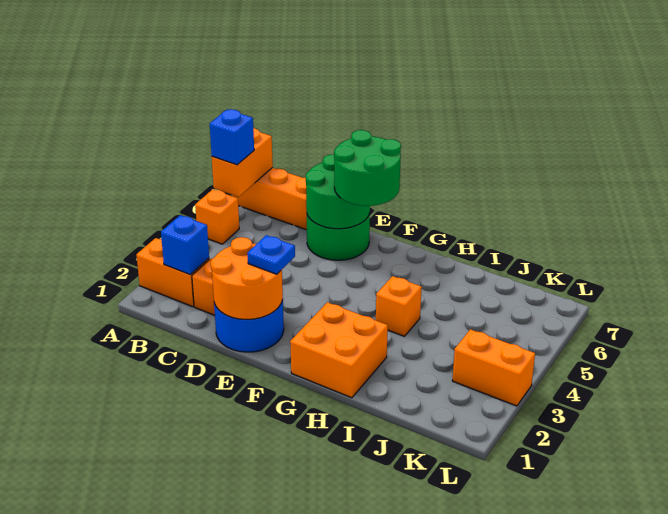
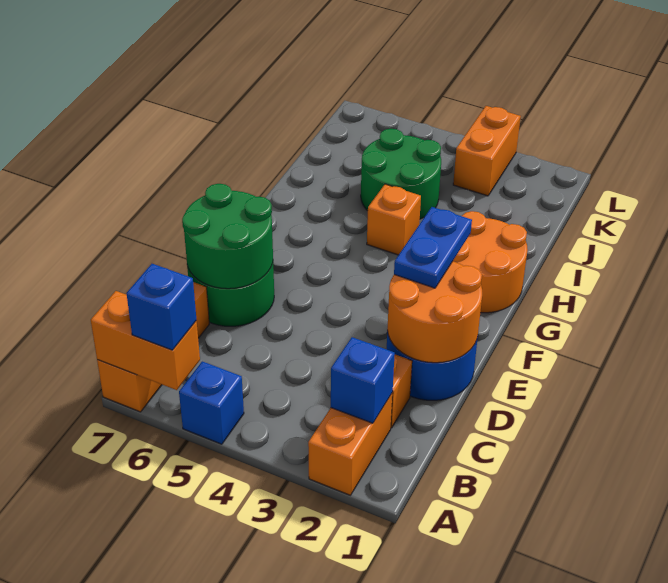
orange brick A5 level 1 -> blue brick A5 level 1
blue plate E2 level 3 -> blue plate E2:F2 level 3
green round brick E6:F7 level 3 -> green round brick I4:J5 level 1
orange brick G1:H2 level 1 -> orange round brick G1:H2 level 1

